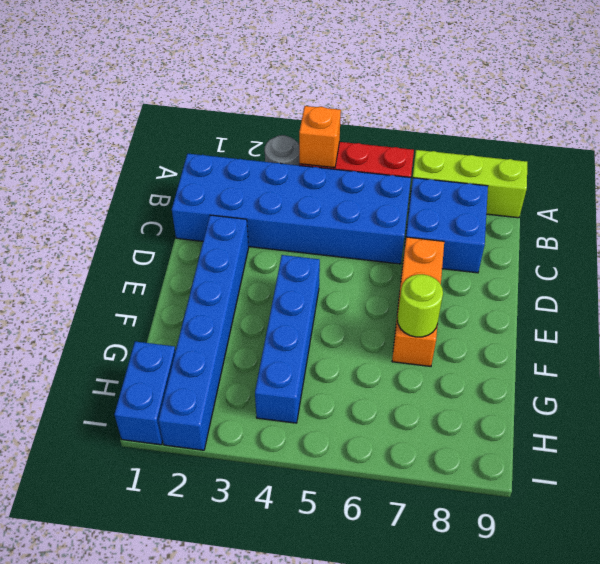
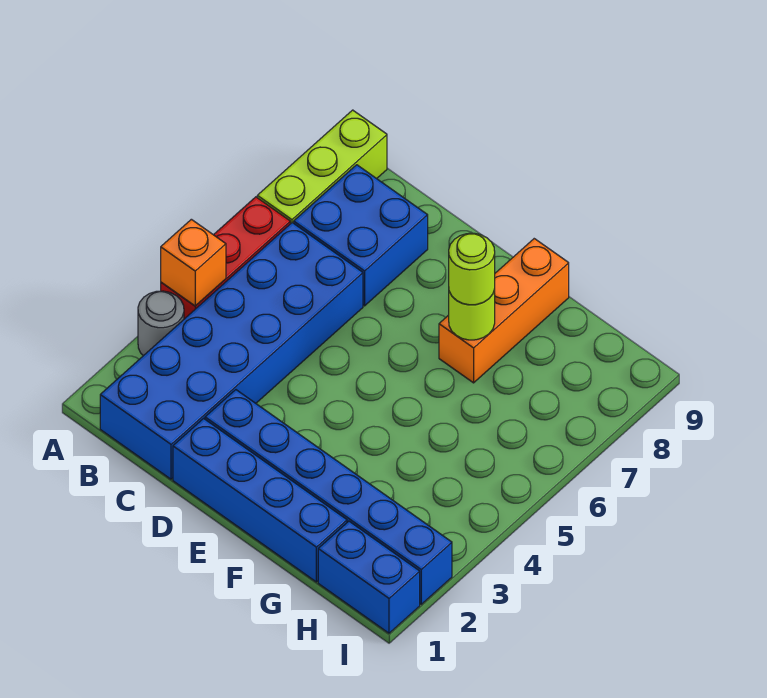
orange brick D7:F7 level 1 -> orange brick F7:F9 level 1
blue brick E4:H4 level 1 -> blue brick D1:G1 level 1
none -> lime round brick F7 level 3

